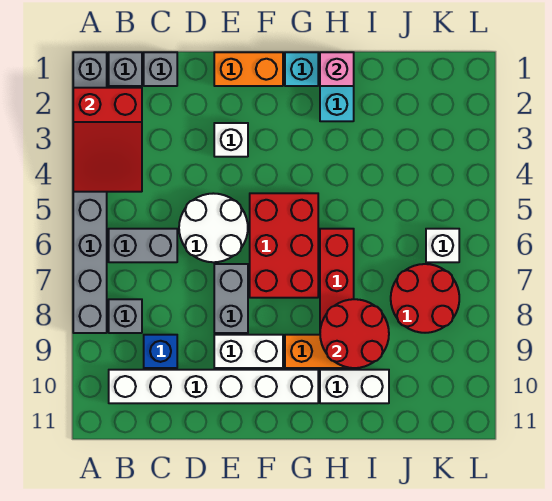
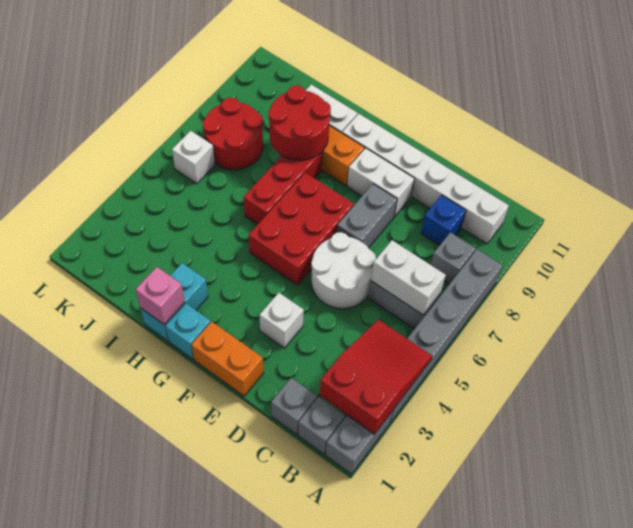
none -> white brick B6:C6 level 2

